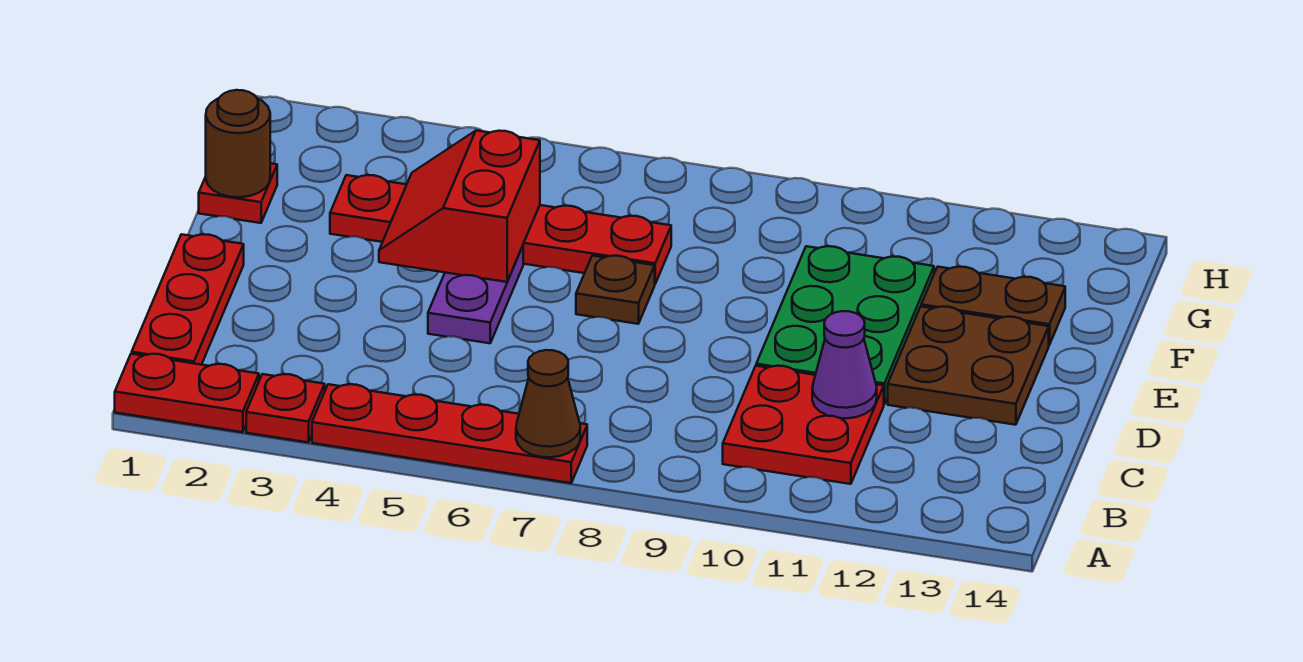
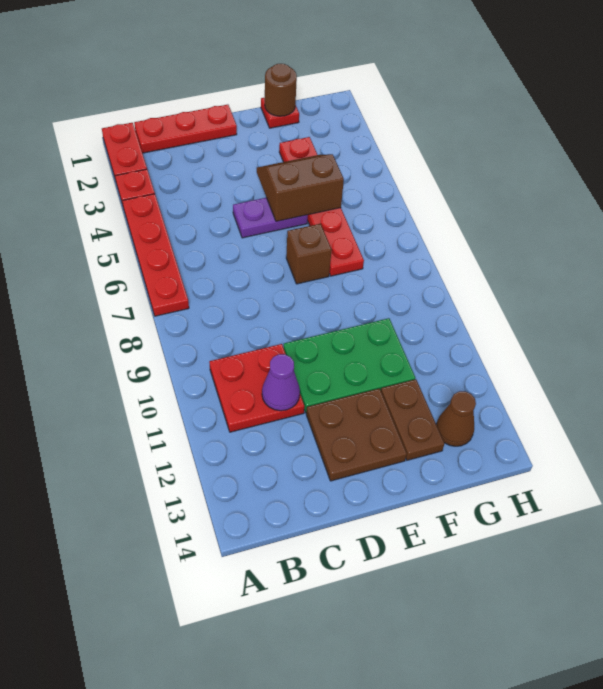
brown cone A7 level 2 -> brown cone G13 level 1
red slope E4:F5 level 2 top 5 -> brown slope E4:F5 level 2 top 5
brown plate E7 level 1 -> brown brick E7 level 1

